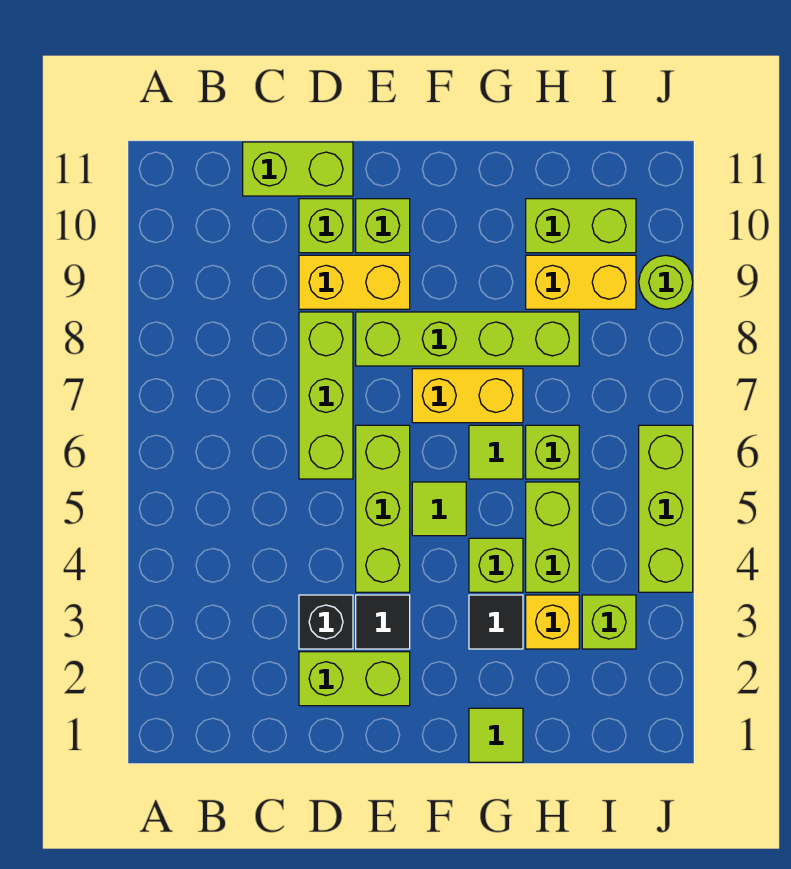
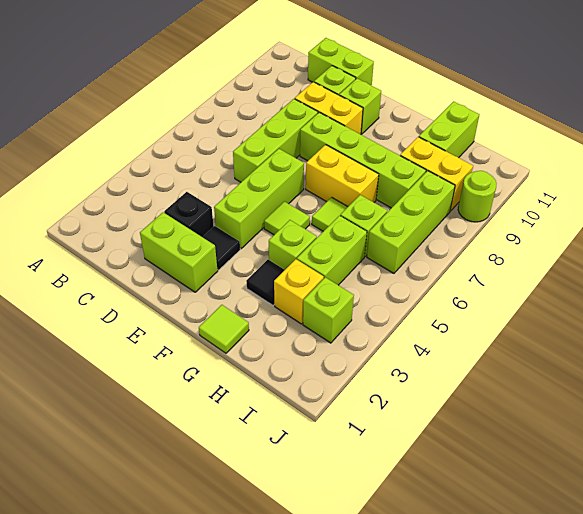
lime brick H10:I10 level 1 -> lime brick H10:H11 level 1
lime brick J4:J6 level 1 -> lime brick I6:I8 level 1

